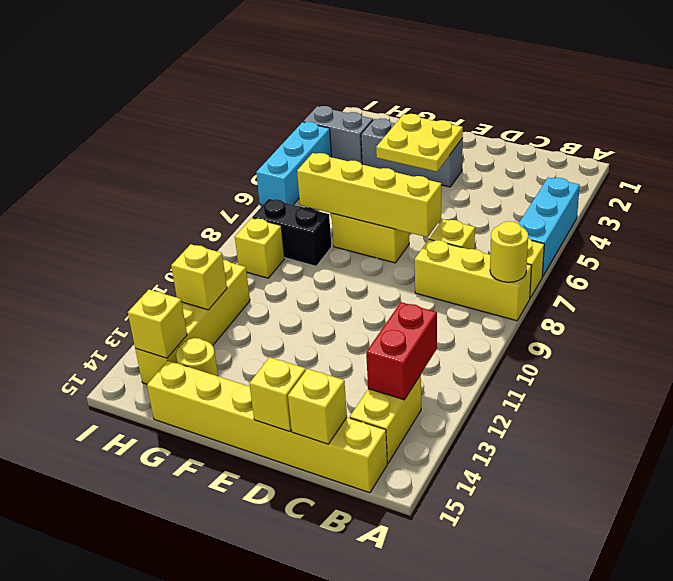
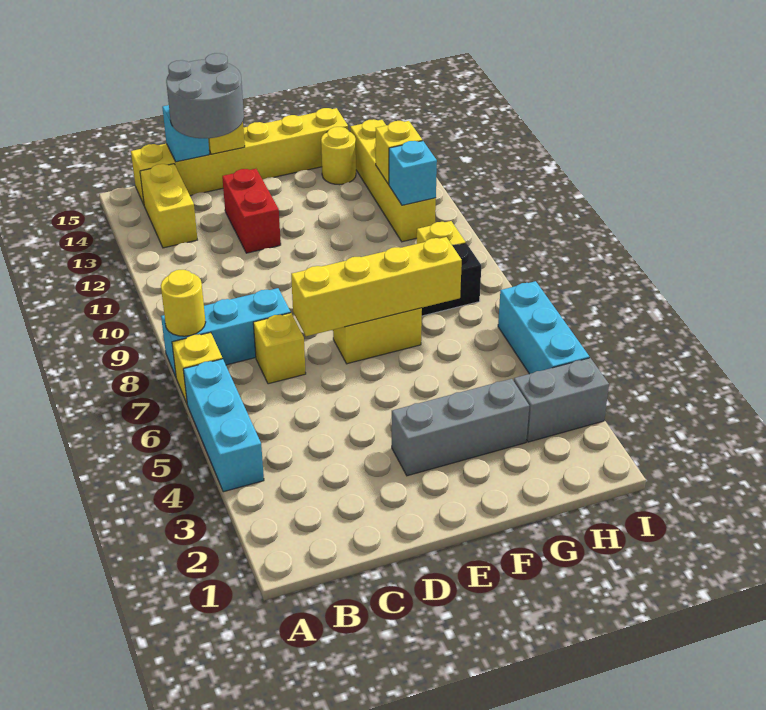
yellow brick A8:C8 level 1 -> cyan brick A8:C8 level 1
red brick B12:B13 level 2 -> red brick D12:D13 level 1
none -> grey round brick C14:D15 level 3
yellow brick C15 level 2 -> cyan brick C15 level 2
yellow plate E3:F4 level 2 -> none
none -> cyan brick H11 level 2
yellow brick H14 level 2 -> none

